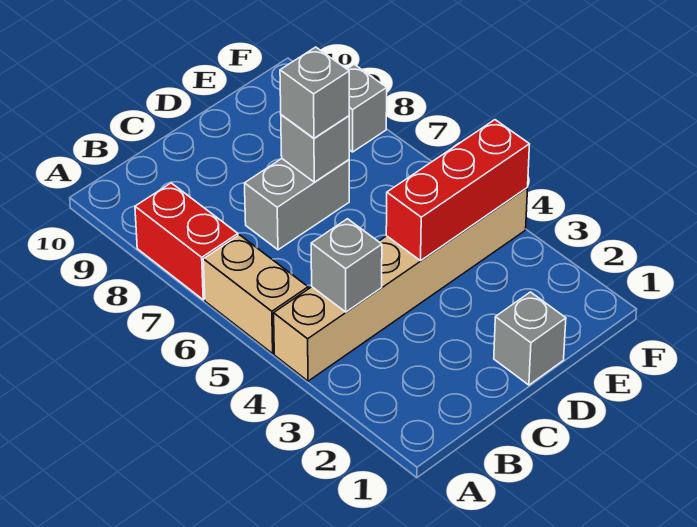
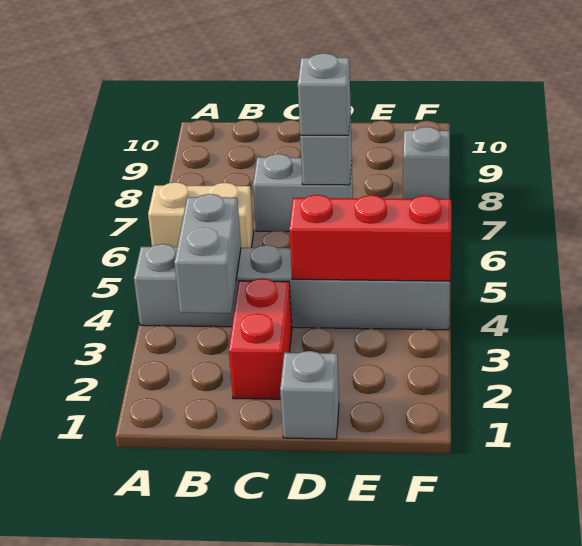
tan brick A4:F4 level 1 -> grey brick A4:F4 level 1
tan brick A5:A6 level 1 -> tan brick A6:B6 level 1
red brick A7:A8 level 1 -> red brick C2:C3 level 1
grey brick B4 level 2 -> grey brick B3:B4 level 2

